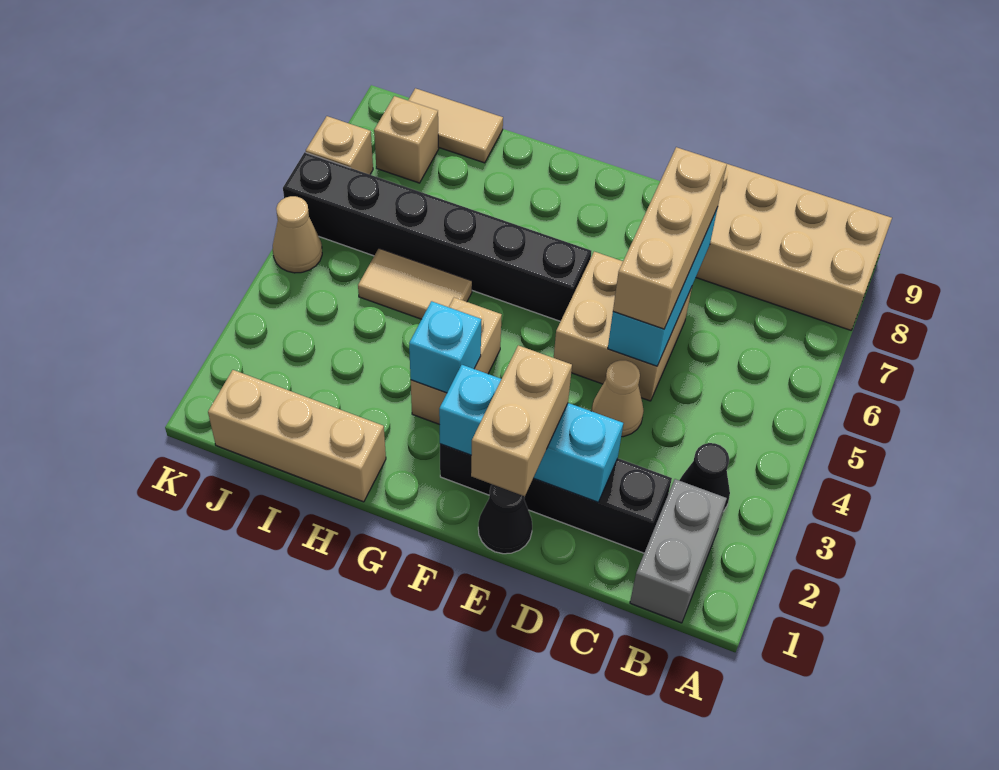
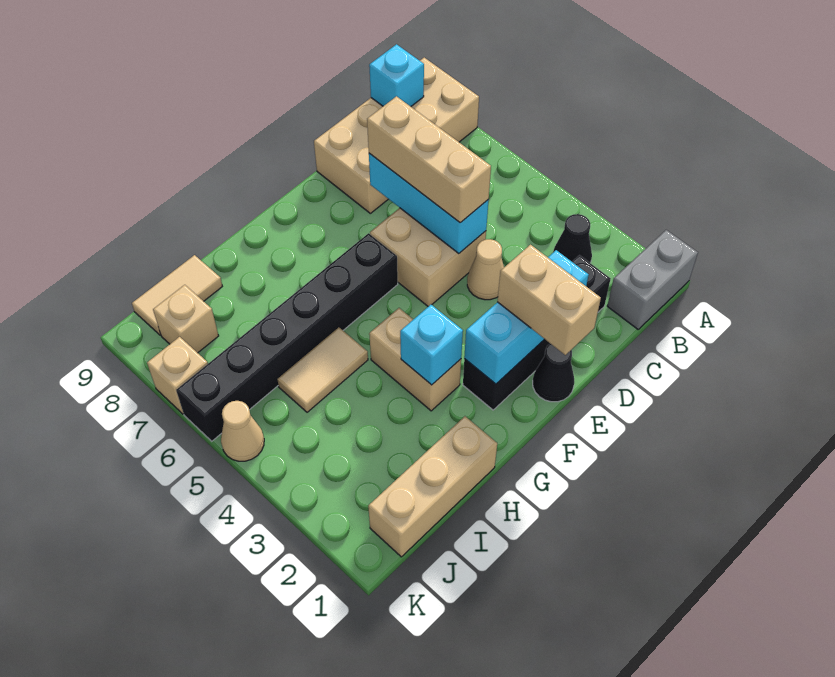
grey brick B1:B2 level 1 -> grey brick A1:B1 level 1
none -> cyan brick B9 level 2

